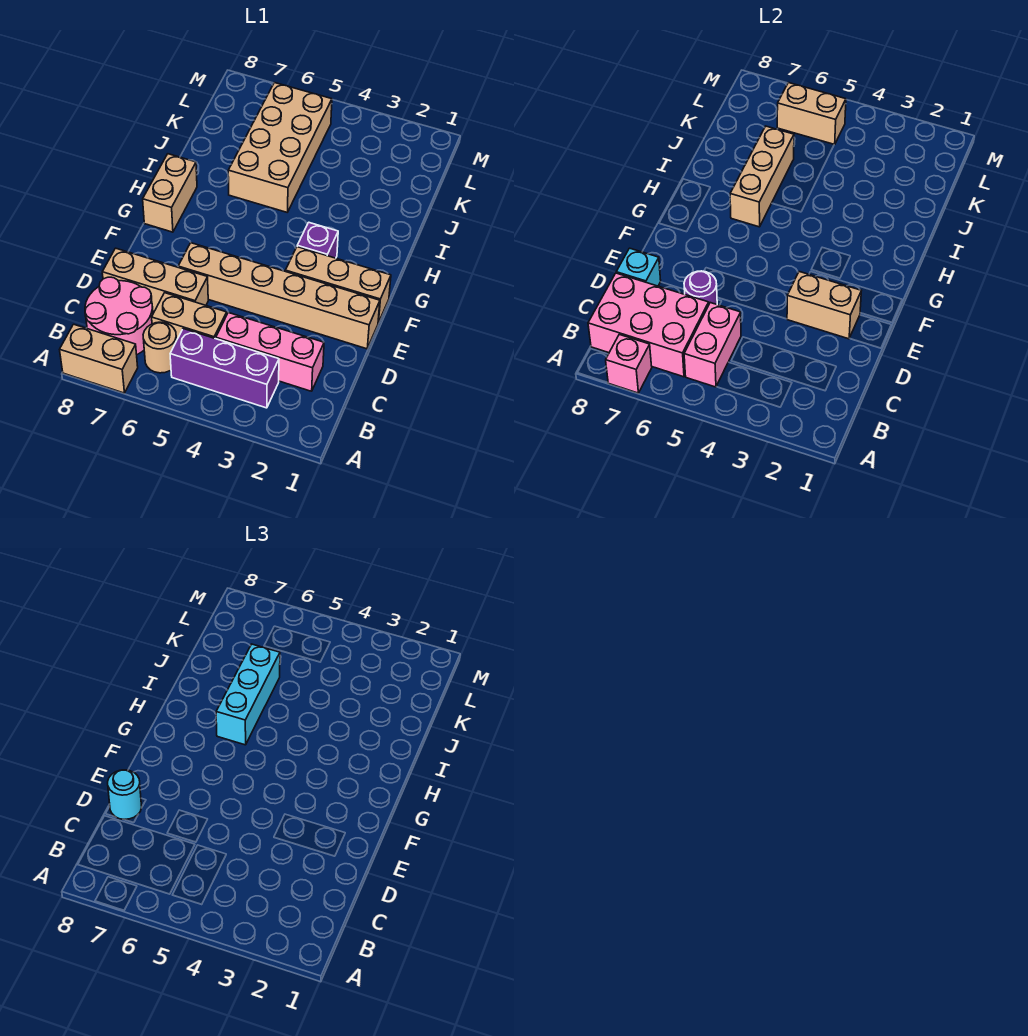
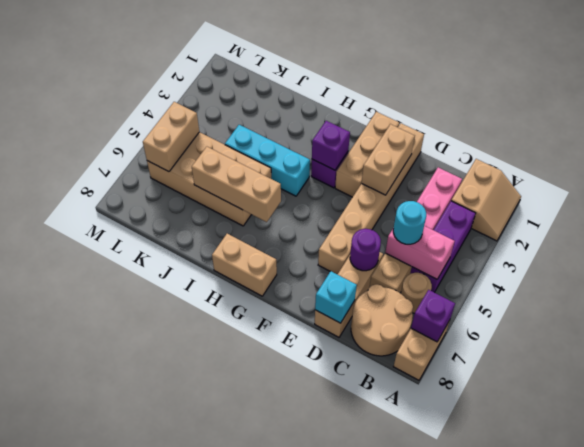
none -> tan slope A1:B2 level 1 top B
pink brick A7 level 2 -> purple brick A7 level 2
pink brick B6:C8 level 2 -> none
pink round brick B7:C8 level 1 -> tan round brick B7:C8 level 1
cyan round brick D8 level 3 -> cyan round brick C5 level 3
none -> purple brick G3 level 2
cyan brick H6:J6 level 3 -> cyan brick H4:J4 level 1

